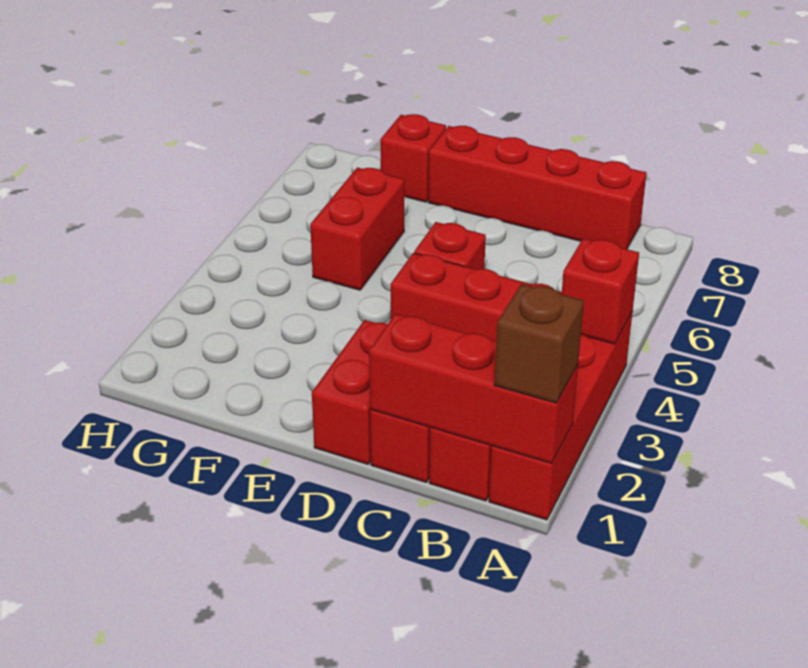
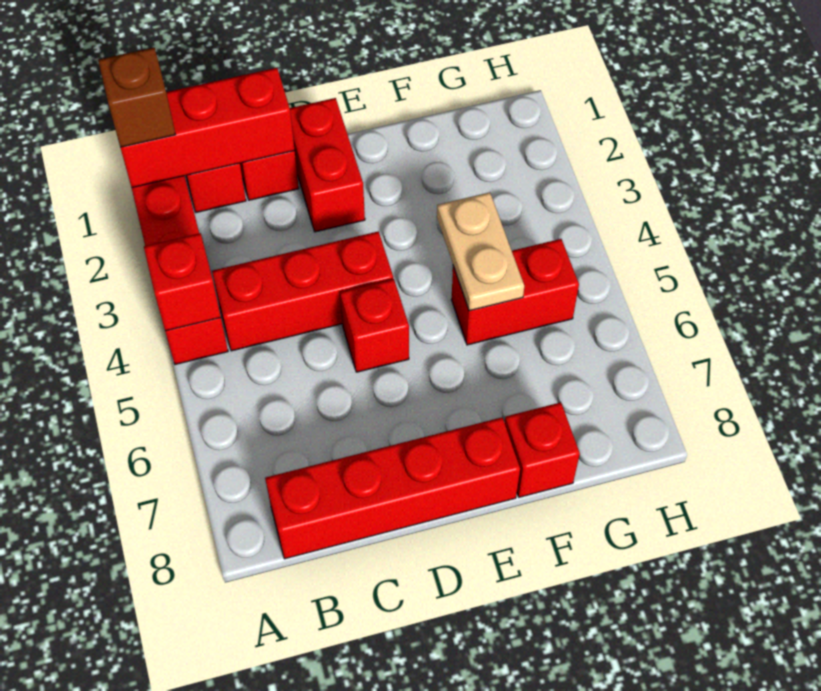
none -> tan plate F4:F5 level 2
red brick F5:F6 level 1 -> red brick F5:G5 level 1

